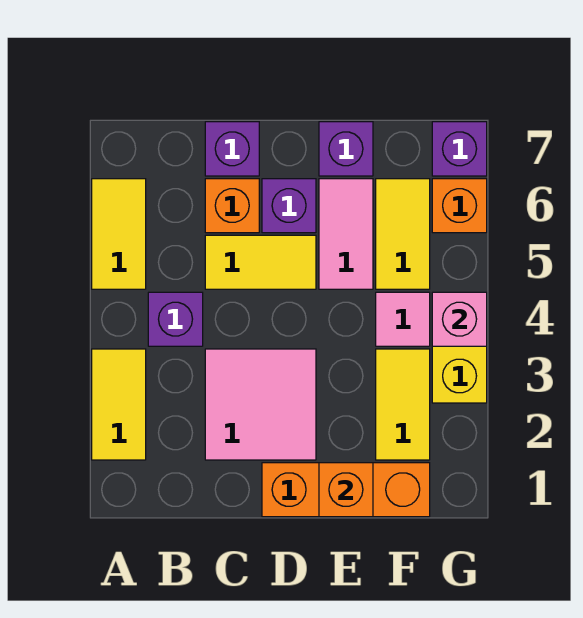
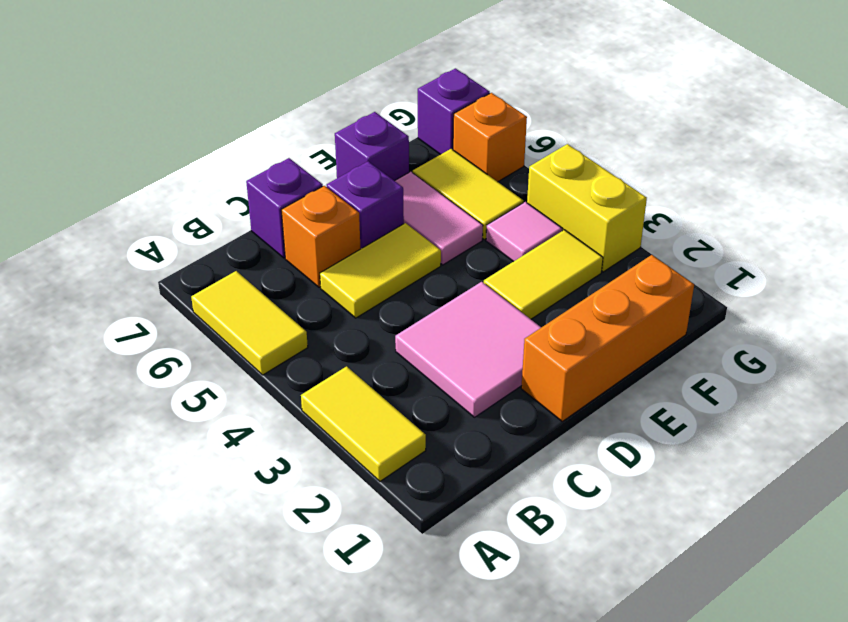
purple brick B4 level 1 -> none
orange brick E1 level 2 -> none
yellow tile F2:F3 level 1 -> yellow tile E3:F3 level 1
pink brick G4 level 2 -> none

